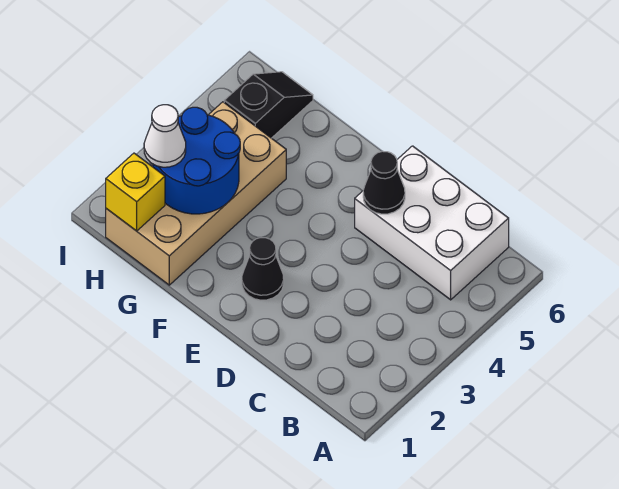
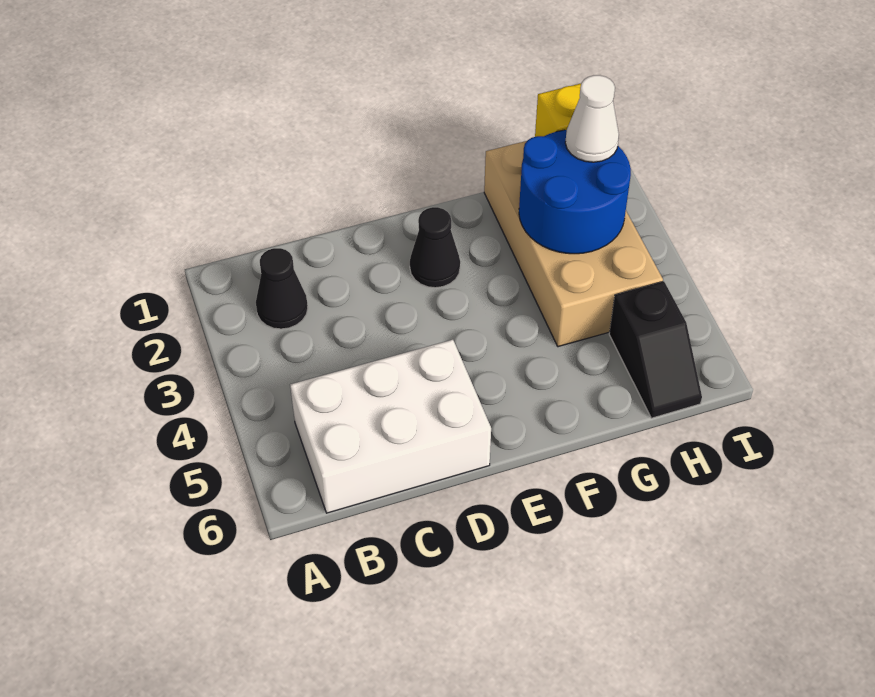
black cone D5 level 2 -> black cone B2 level 1

